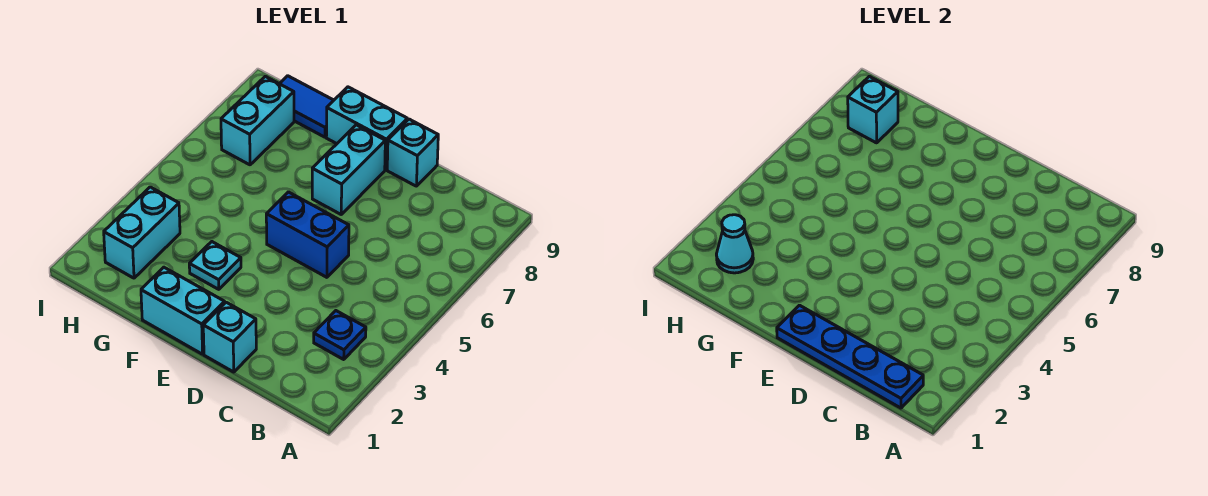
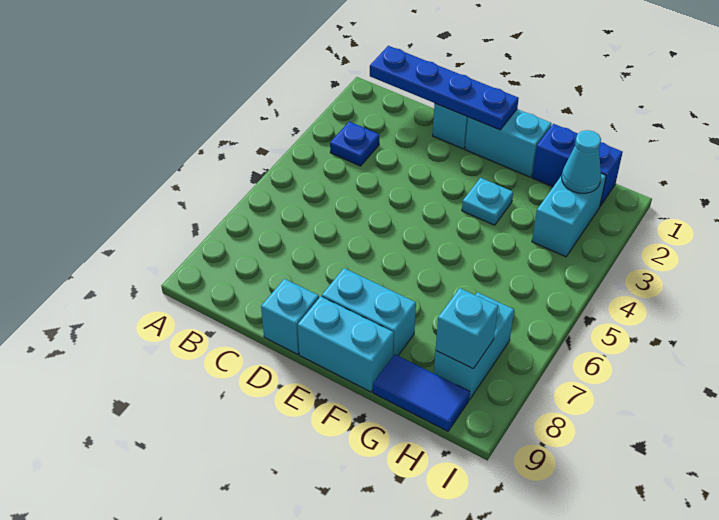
blue brick D5:E5 level 1 -> blue brick G1:H1 level 1
cyan brick E7:E8 level 1 -> cyan brick E8:F8 level 1

